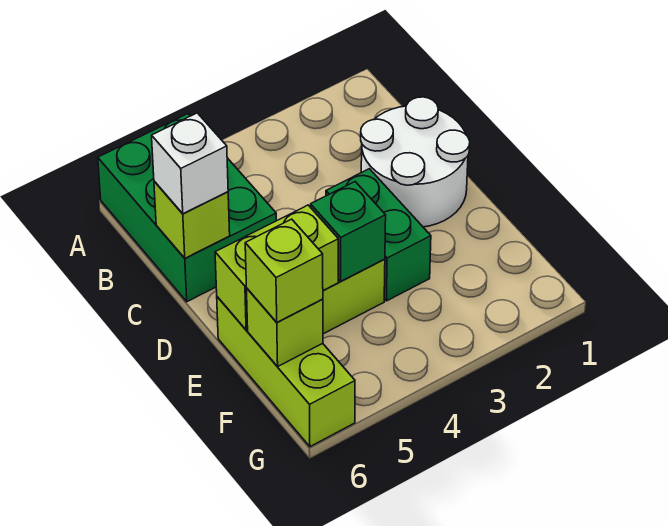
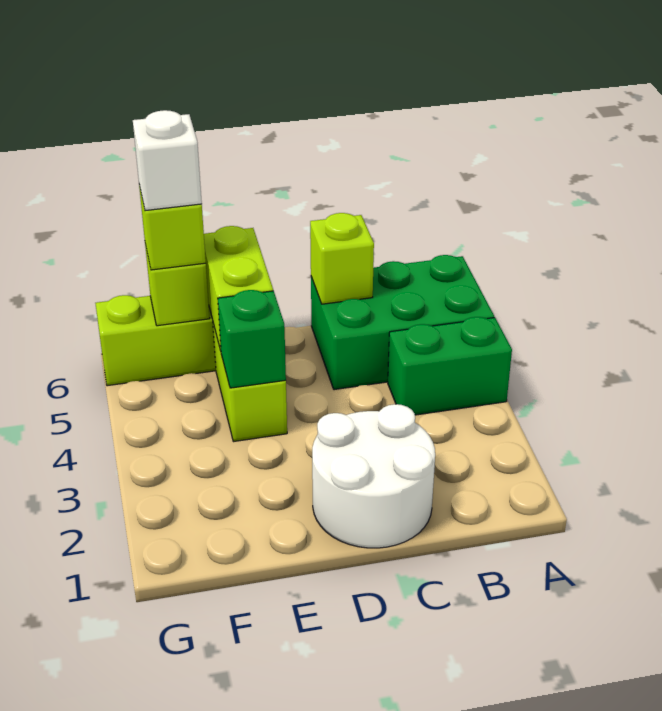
white brick C6 level 3 -> white brick F6 level 4
green brick D3:E3 level 1 -> green brick A4:B4 level 1

